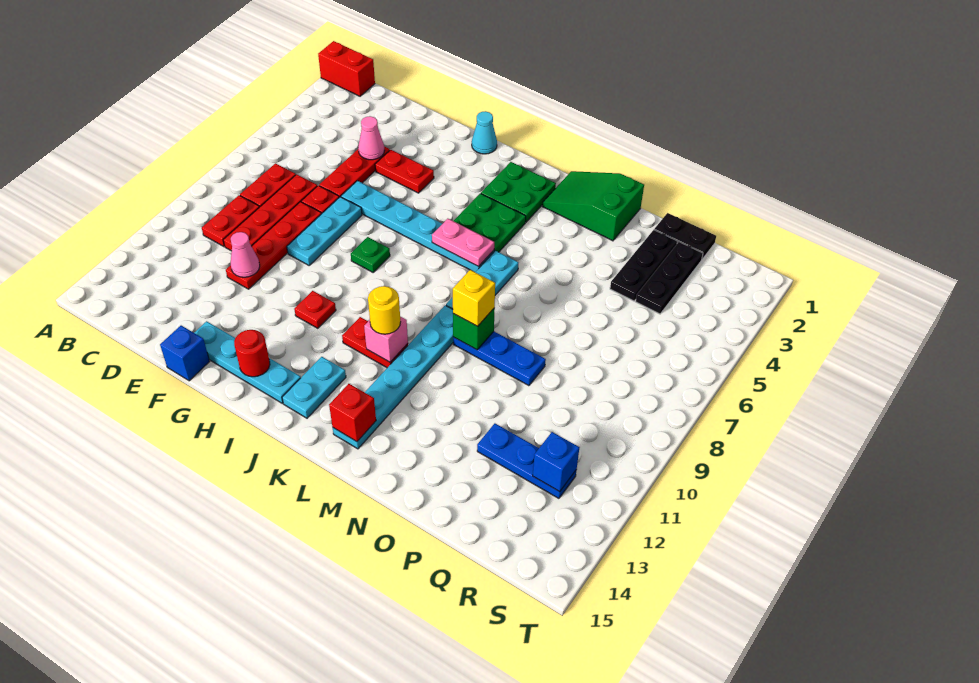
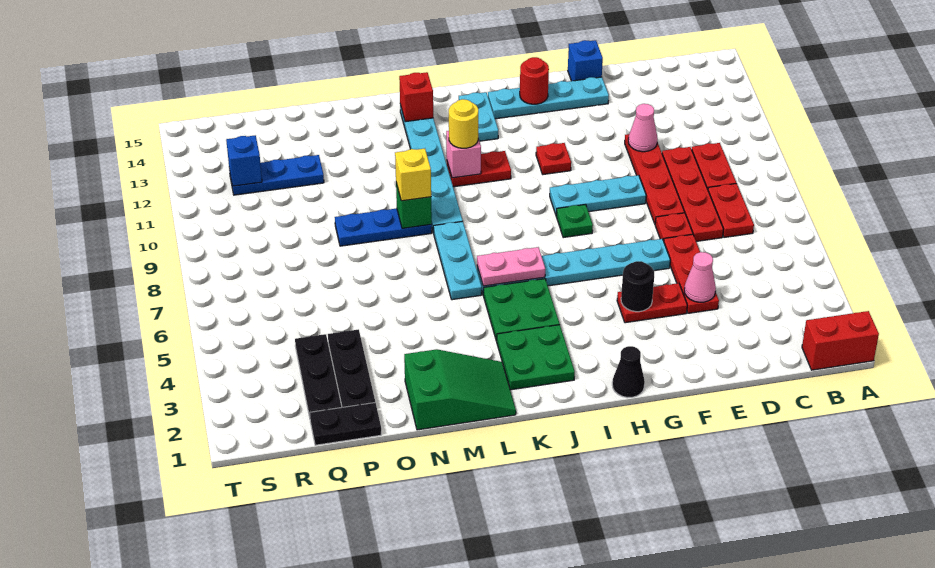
cyan plate F7:F9 level 1 -> cyan plate F9:H9 level 1
none -> black round brick G4 level 2
cyan cone H1 level 1 -> black cone H1 level 1

